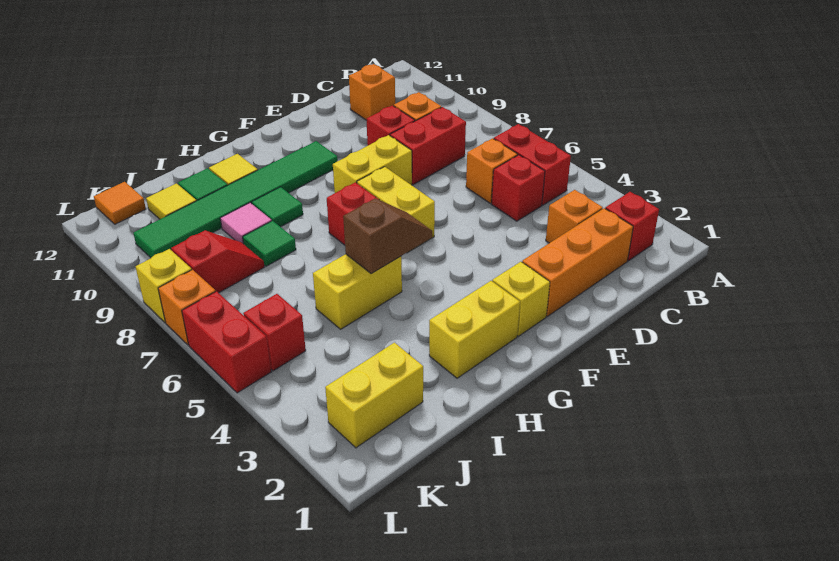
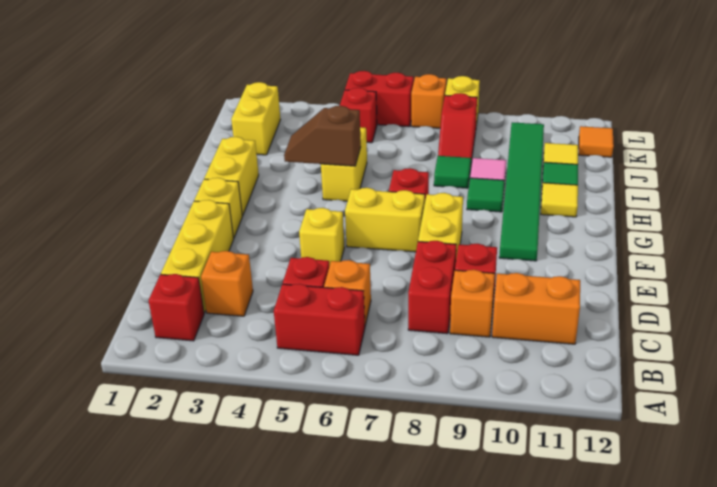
orange brick C2:E2 level 1 -> yellow brick C2:E2 level 1
orange brick C11 level 1 -> orange brick C10:C11 level 1
none -> yellow brick E5 level 1
brown slope G5:H5 level 2 top H -> brown slope H4:H5 level 2 top 5

